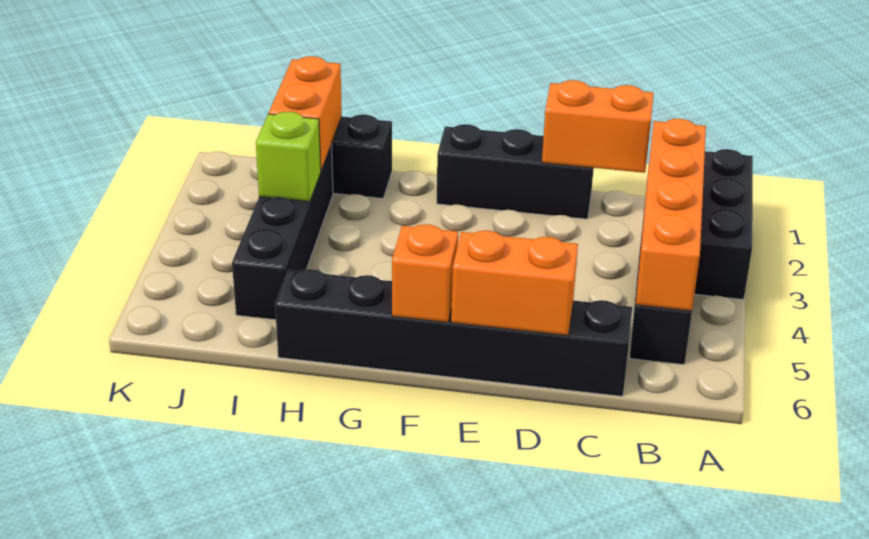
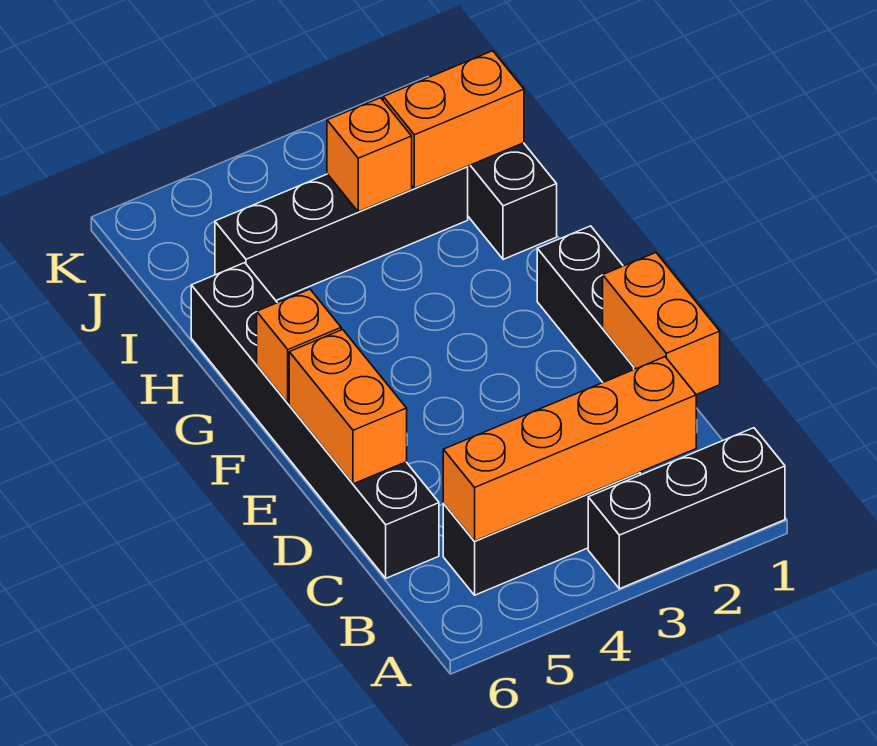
lime brick I3 level 2 -> orange brick I3 level 2

